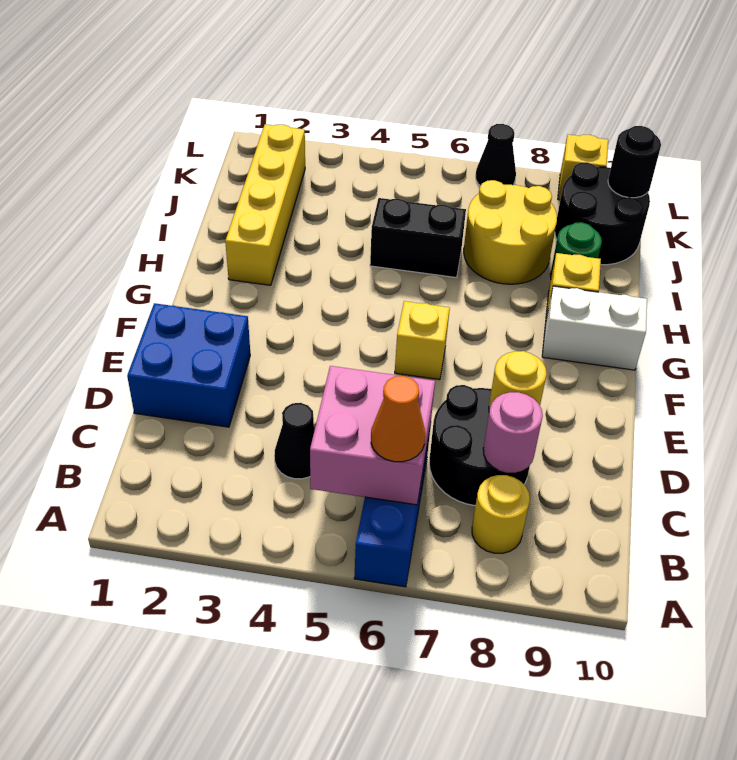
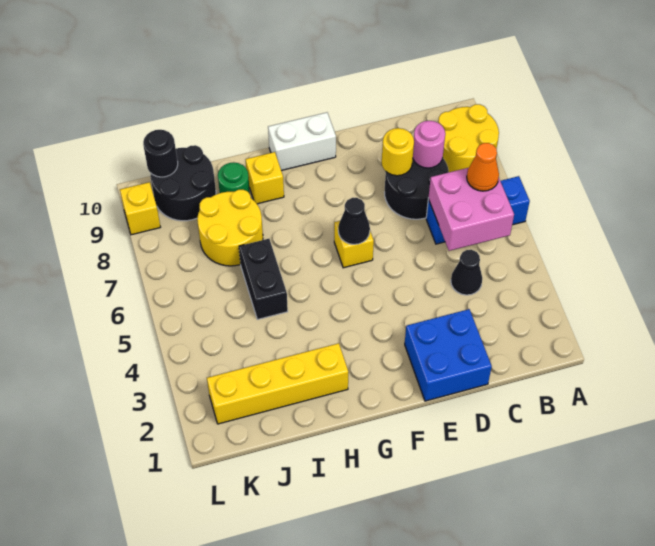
yellow round brick B8 level 1 -> yellow round brick A8:B9 level 1
white brick G9:G10 level 1 -> white brick F10:G10 level 1
black cone L7 level 1 -> black cone F6 level 2

